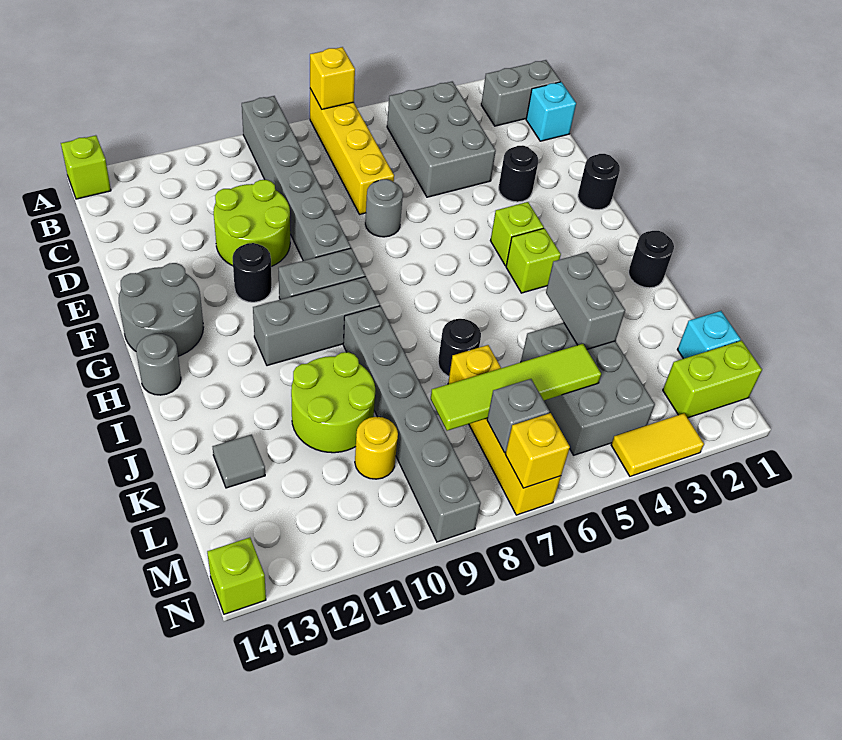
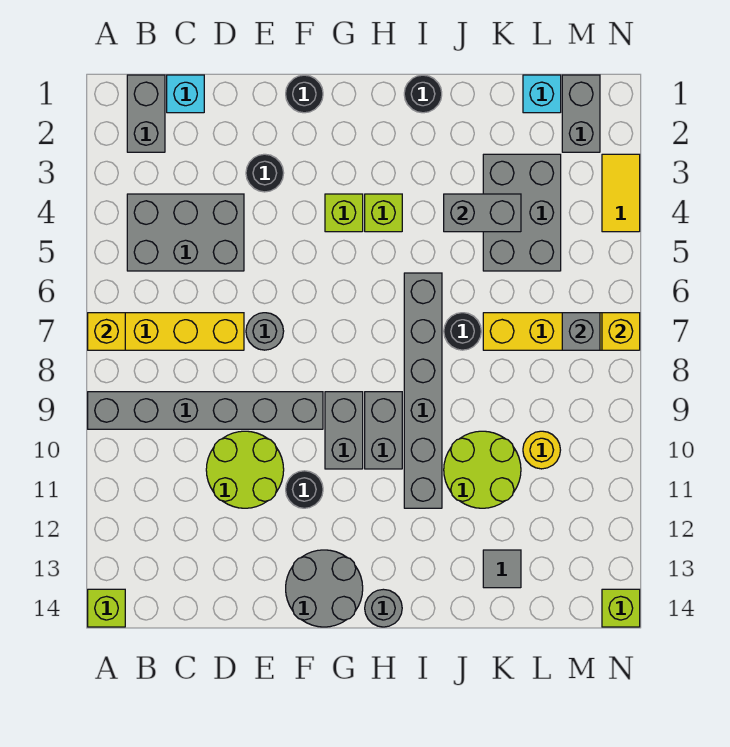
grey brick H9:H11 level 1 -> grey brick H9:H10 level 1
grey brick I9:N9 level 1 -> grey brick I6:I11 level 1
grey brick K4:M5 level 1 -> grey brick K3:L5 level 1
lime tile L5:L8 level 2 -> none
lime brick M1:M2 level 1 -> grey brick M1:M2 level 1

